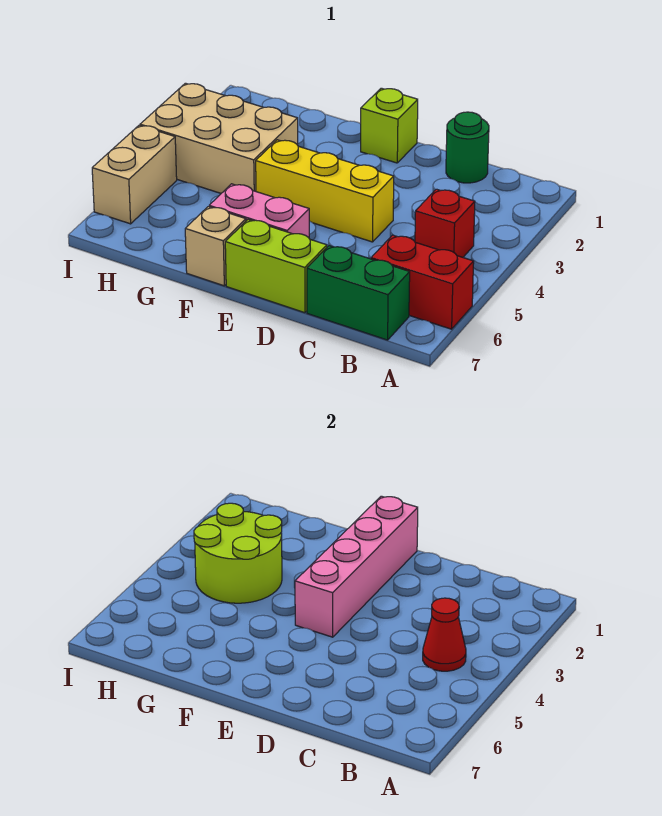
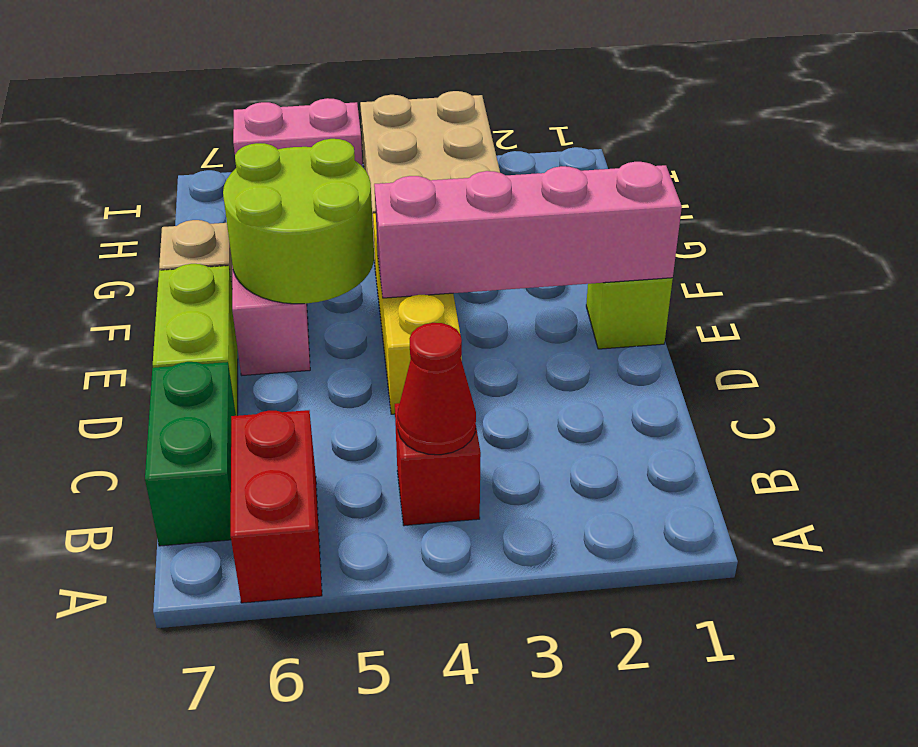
green round brick C1 level 1 -> none
lime round brick G3:H4 level 2 -> lime round brick E5:F6 level 2
tan brick I5:I6 level 1 -> pink brick I5:I6 level 1

